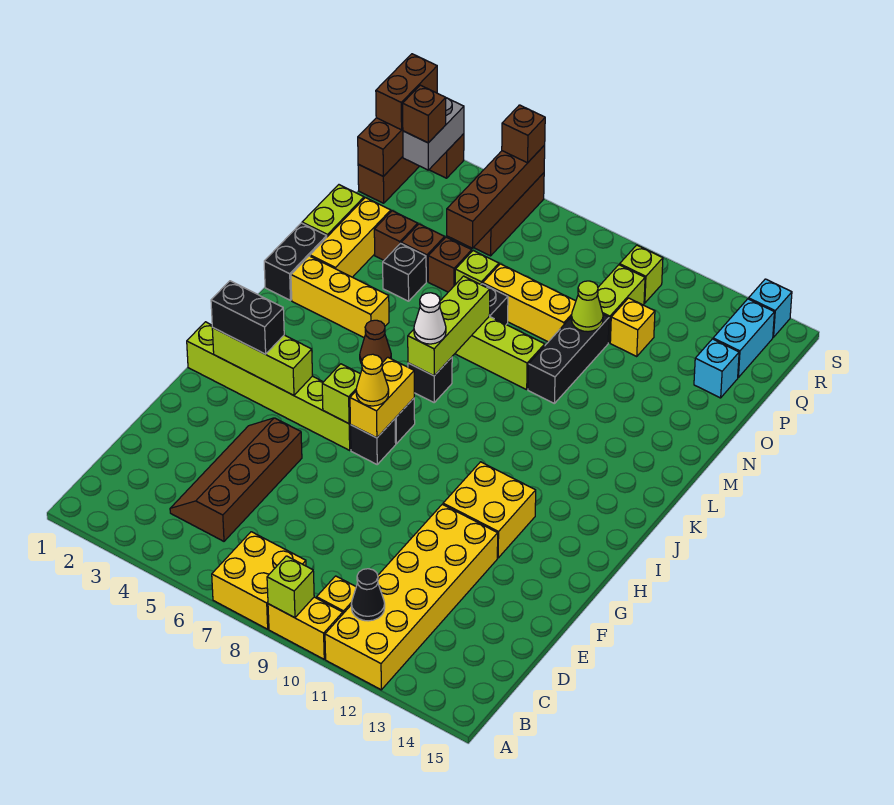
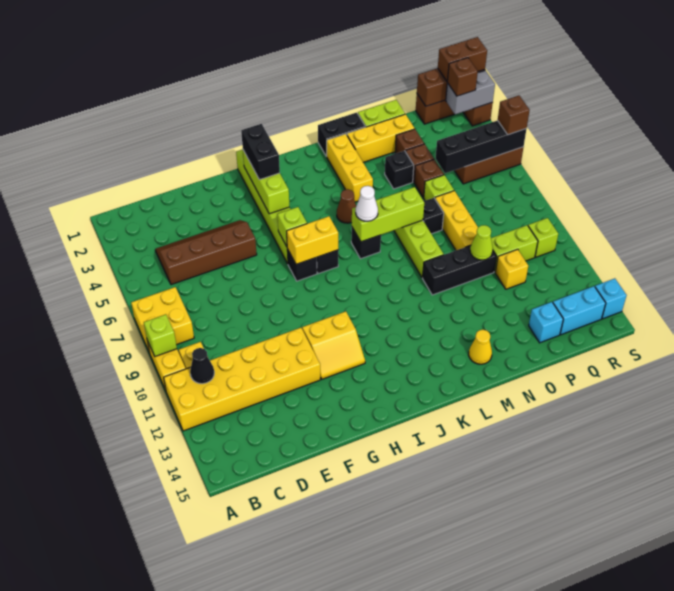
yellow brick G11:H12 level 1 -> yellow slope G11:H12 level 1 top 11
yellow cone H7 level 3 -> yellow cone M14 level 1
brown brick P5:S5 level 2 -> black brick P5:S5 level 2

